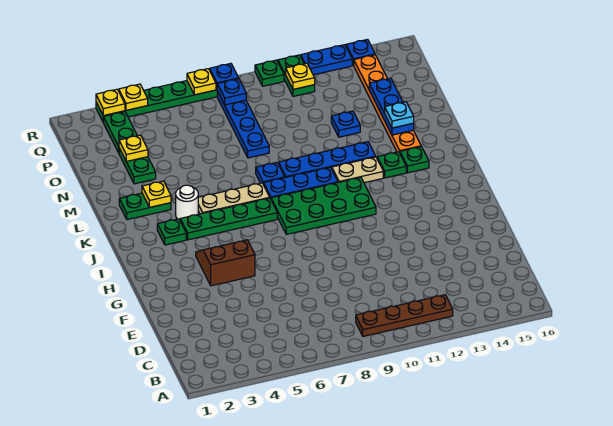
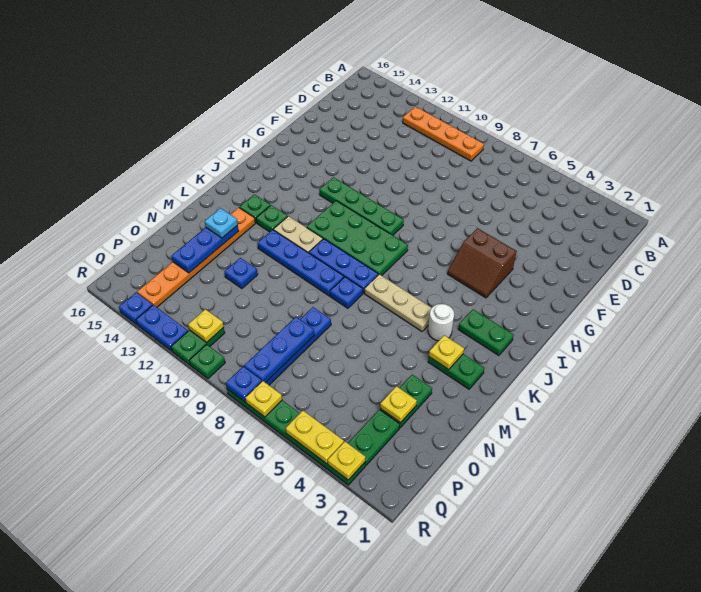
brown plate B9:B12 level 1 -> orange plate B9:B12 level 1
green plate J3 level 1 -> green plate J2:J3 level 1
green plate J4:J7 level 1 -> green plate H9:H12 level 1
blue plate Q8 level 2 -> blue plate O8:Q8 level 2
yellow plate R4 level 2 -> yellow plate R4:R5 level 2

